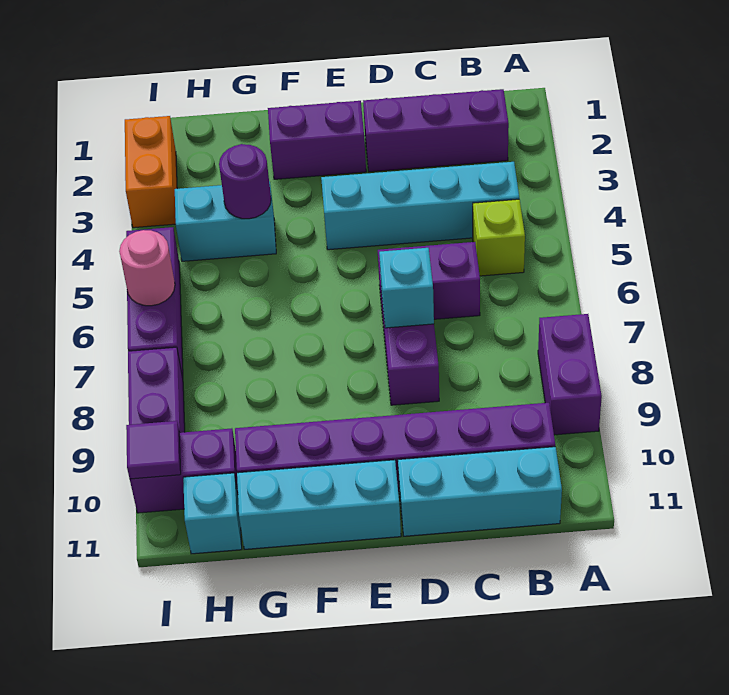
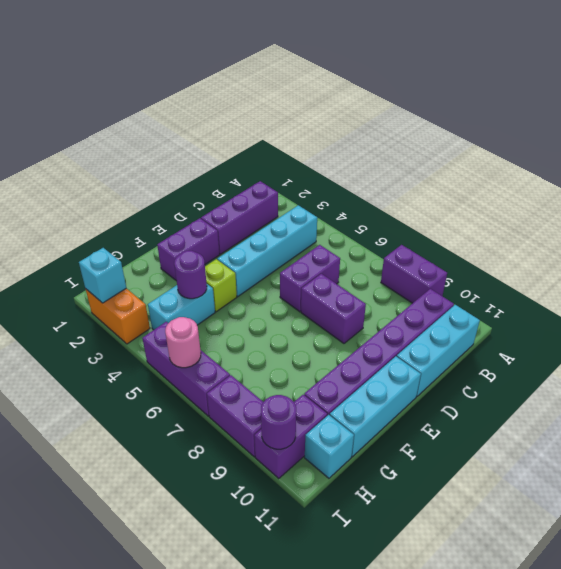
lime brick B5 level 1 -> lime brick F4 level 1
cyan brick D7 level 2 -> cyan brick I2 level 2
purple tile I10 level 2 -> purple round brick I10 level 2

